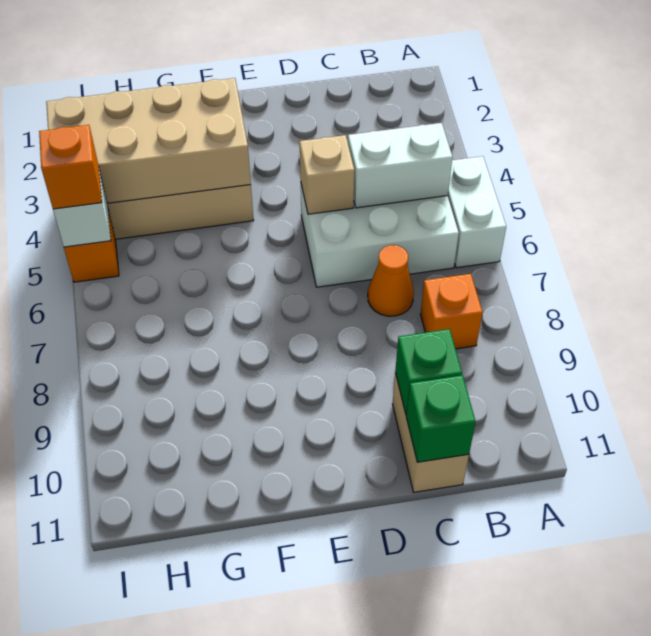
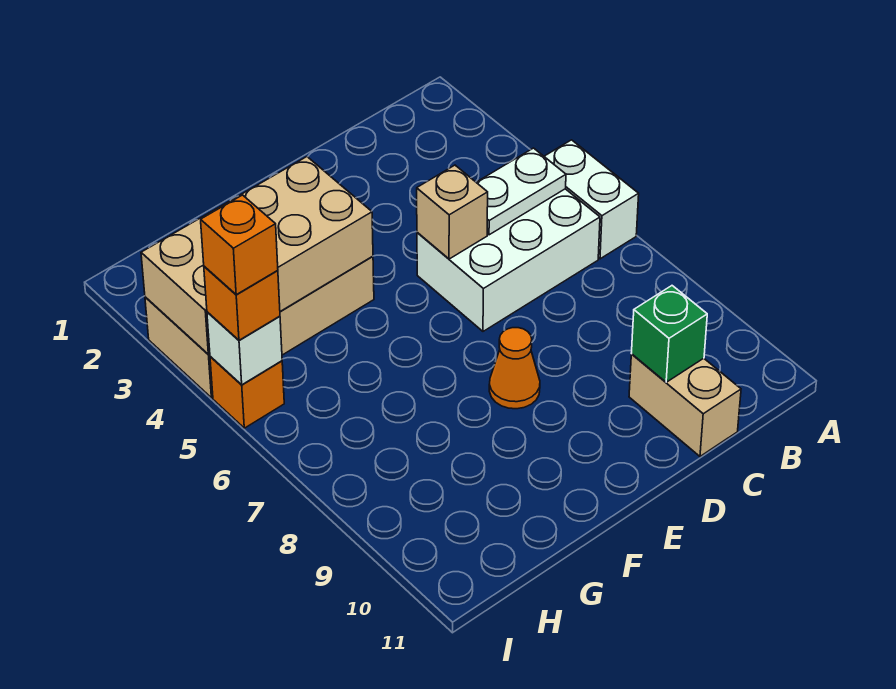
white brick B5:C5 level 2 -> white plate B5:C5 level 2
orange brick B8 level 1 -> orange brick I5 level 4
orange cone C7 level 1 -> orange cone E8 level 1
green brick C11 level 2 -> none

